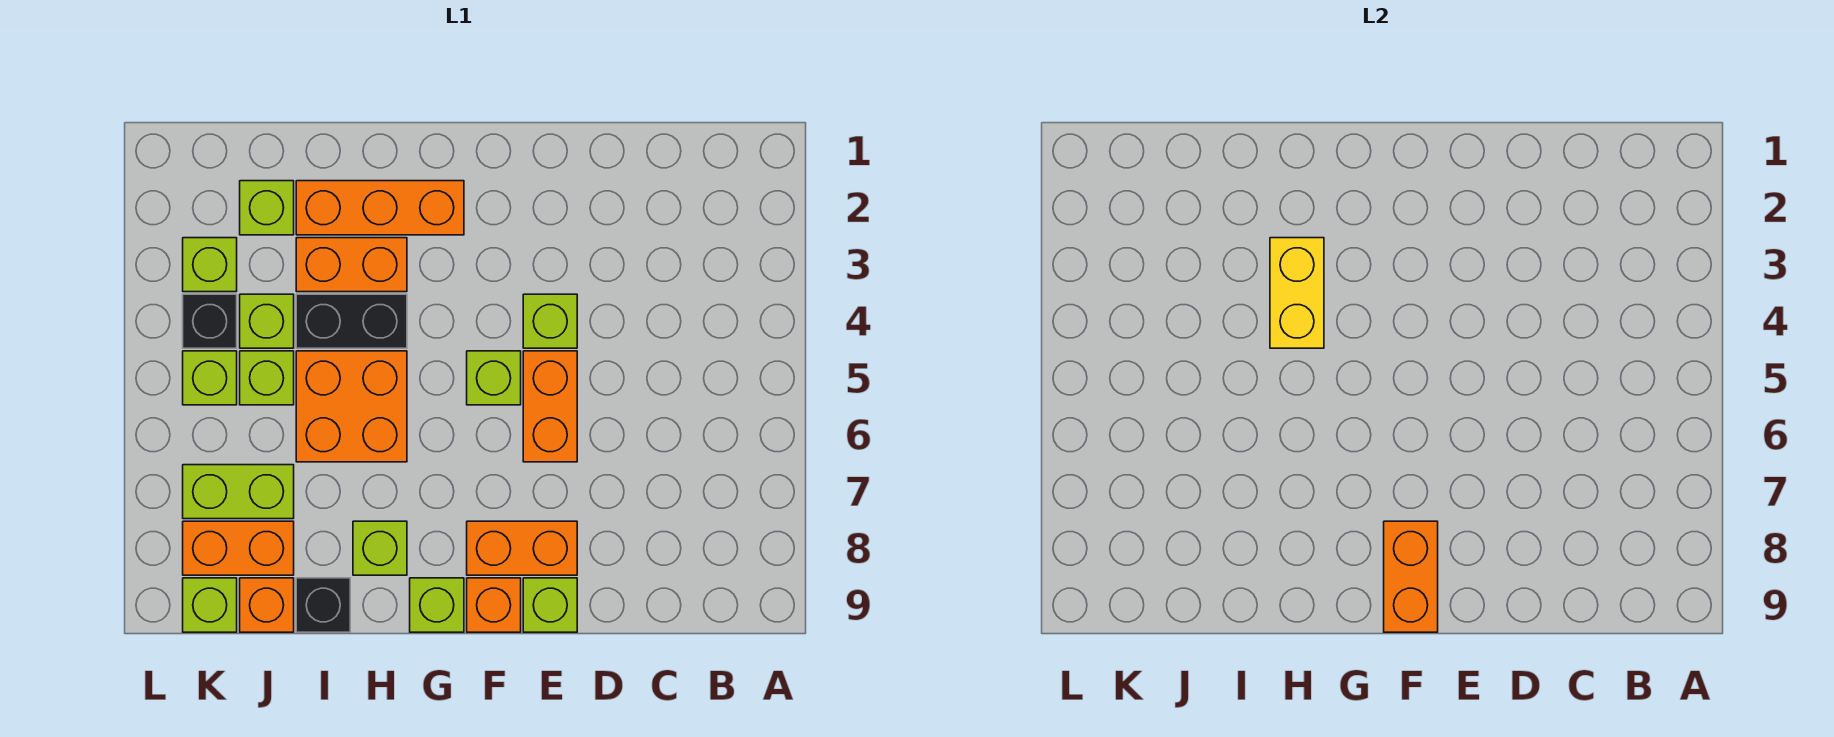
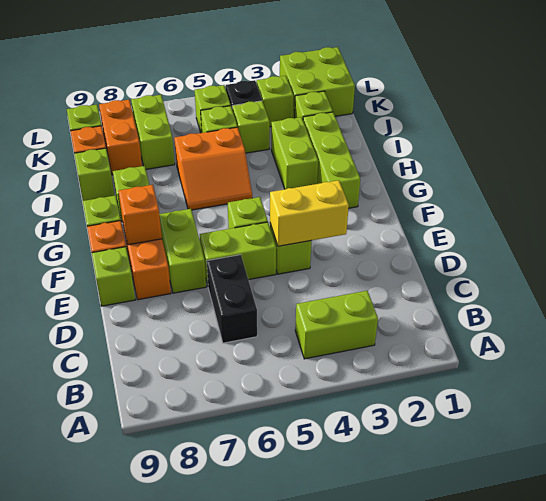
none -> lime brick B3:B4 level 1
orange brick E5:E6 level 1 -> lime brick E5:E6 level 1
none -> lime brick E7:F7 level 1
orange brick F8:F9 level 2 -> orange brick F8 level 2
orange brick G2:I2 level 1 -> lime brick G2:I2 level 1
orange brick H3:I3 level 1 -> lime brick H3:I3 level 1
yellow brick H3:H4 level 2 -> yellow brick E3:E4 level 2
black brick H4:I4 level 1 -> black brick C6:D6 level 1
orange brick H5:I6 level 1 -> orange slope H5:I6 level 1 top I
black brick I9 level 1 -> lime brick I9 level 1
none -> lime brick K1:L2 level 1

